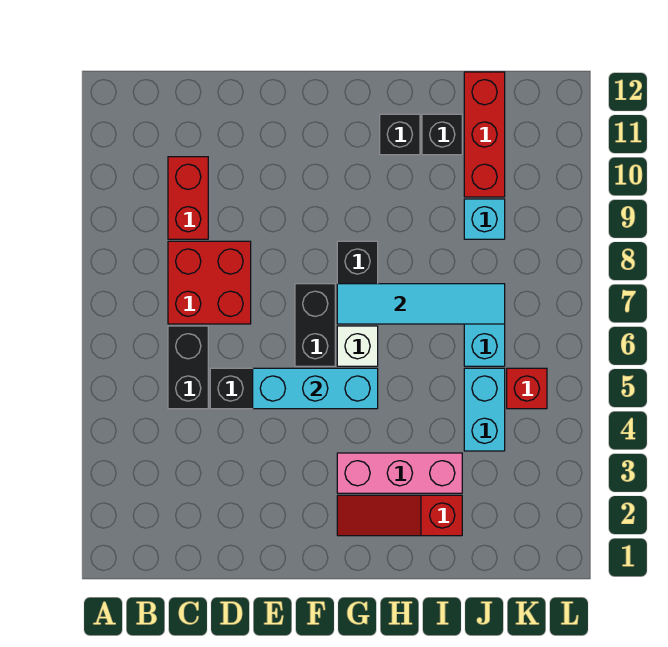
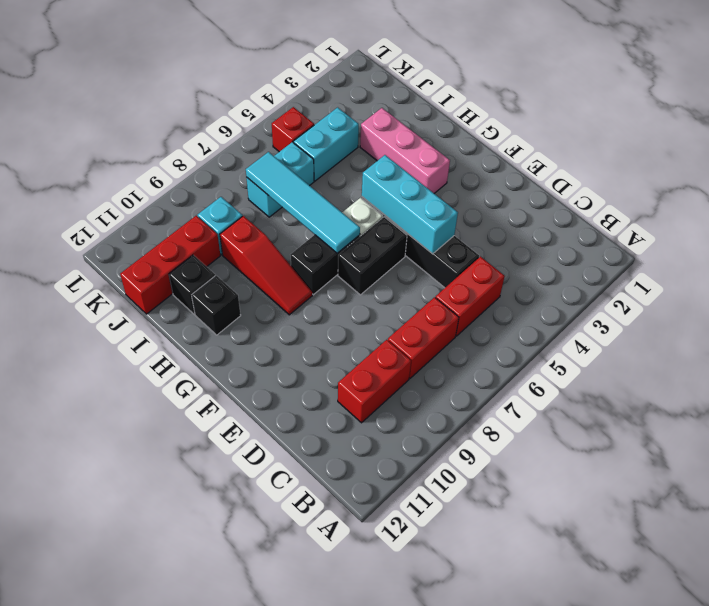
black brick C5:C6 level 1 -> red brick C5:C6 level 1
red brick C7:D8 level 1 -> red brick C7:C8 level 1
red slope G2:I2 level 1 top I -> red slope G9:I9 level 1 top I

